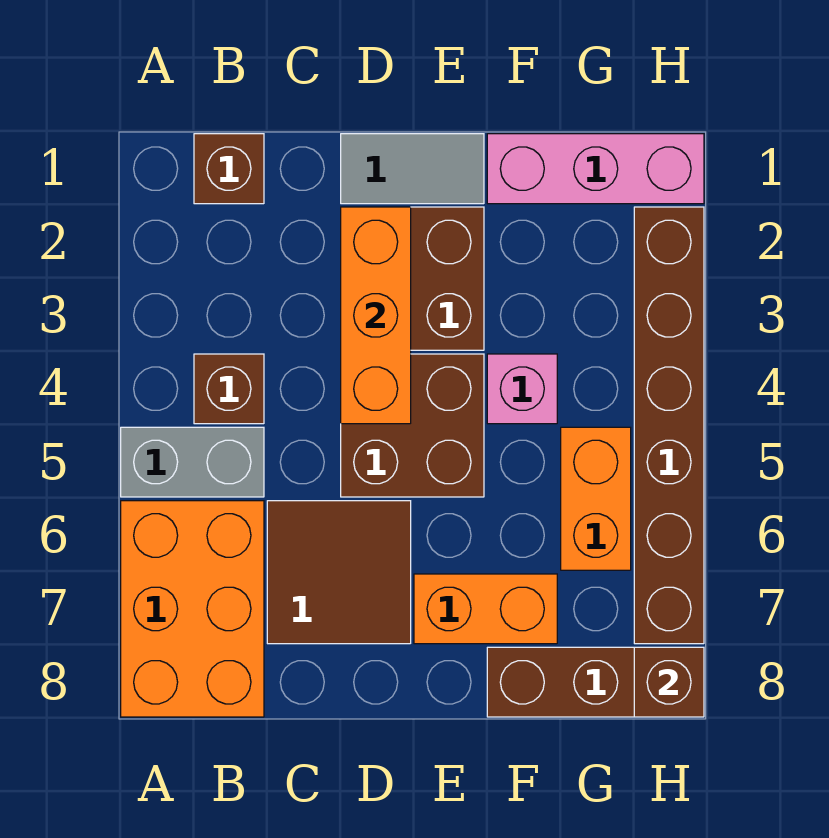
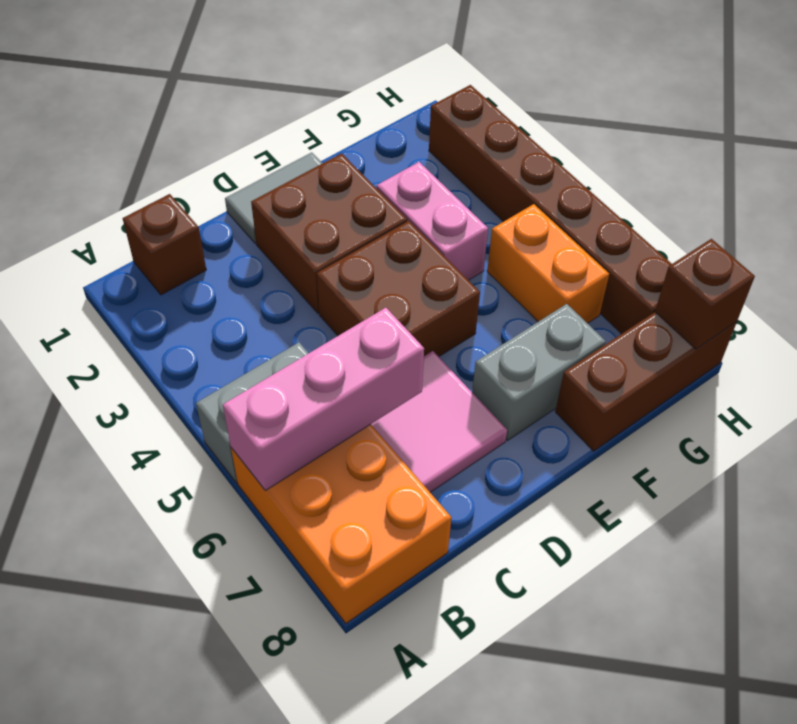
brown brick B4 level 1 -> none
brown tile C6:D7 level 1 -> pink tile C6:D7 level 1
orange brick D2:D4 level 2 -> none
orange brick E7:F7 level 1 -> grey brick E7:F7 level 1
pink brick F1:H1 level 1 -> pink brick A6:C6 level 2
pink brick F4 level 1 -> pink brick F3:F4 level 1

